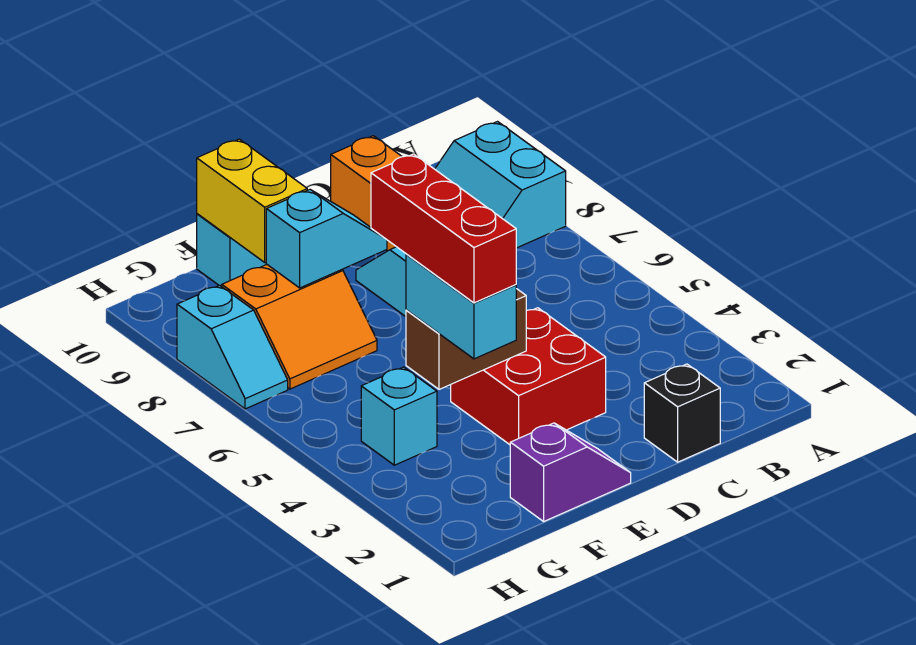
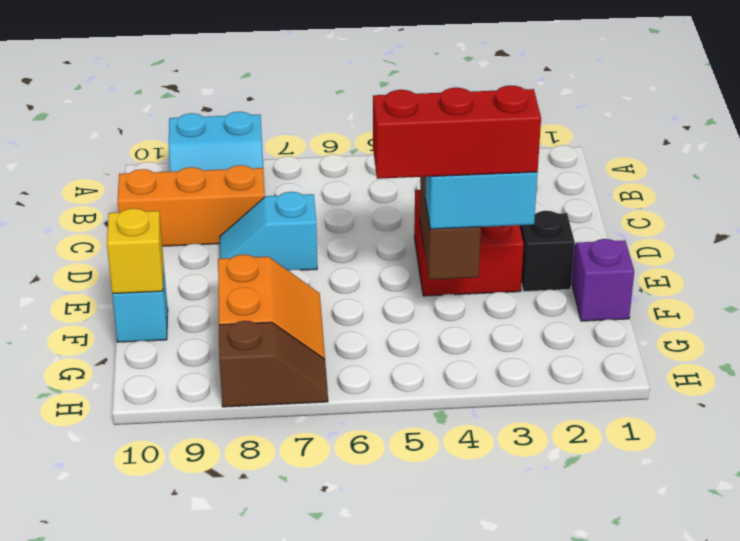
black brick C1 level 1 -> black brick E2 level 1
cyan slope E8:F8 level 2 top F -> none
yellow brick F9:F10 level 2 -> yellow brick F10 level 2
cyan brick G4 level 1 -> none
cyan slope H7:H8 level 1 top 8 -> brown slope H7:H8 level 1 top 8

